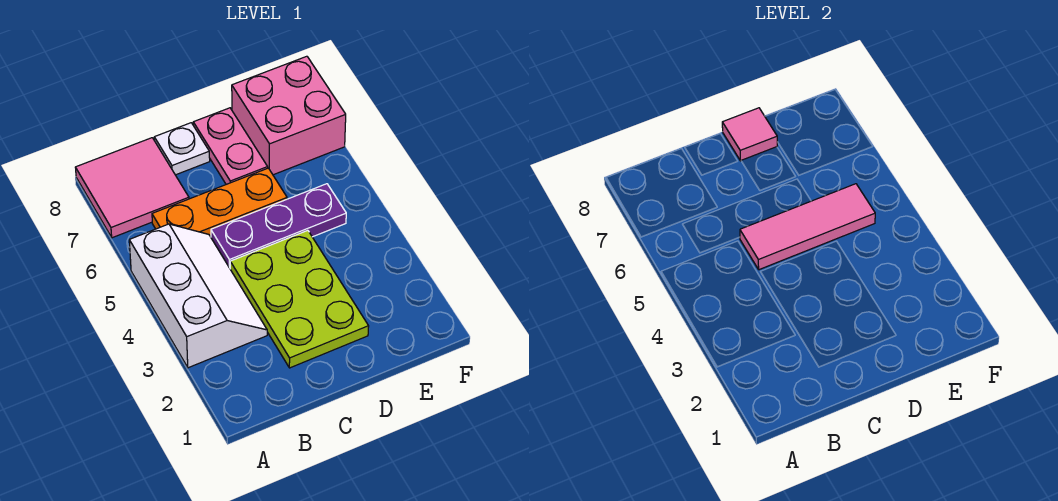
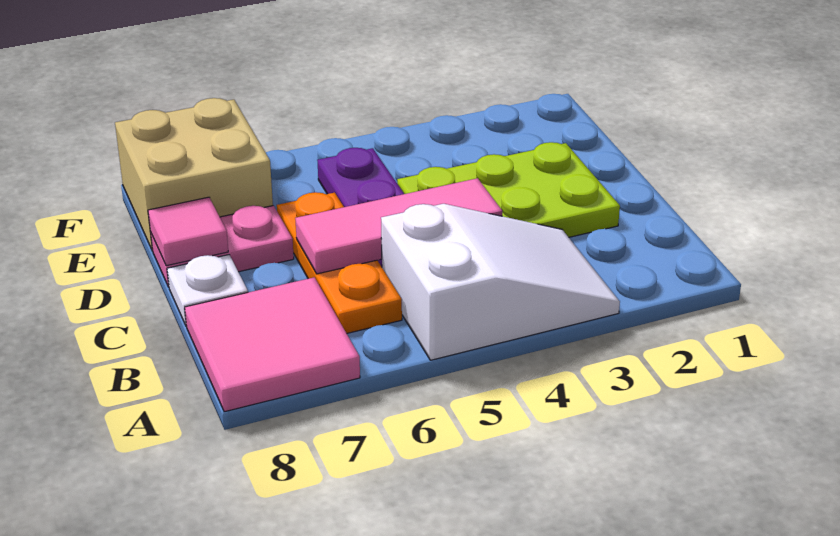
white slope A3:B5 level 1 top A -> white slope A3:B5 level 1 top 5
pink tile C5:E5 level 2 -> pink tile C4:C6 level 2
pink brick E7:F8 level 1 -> tan brick E7:F8 level 1

